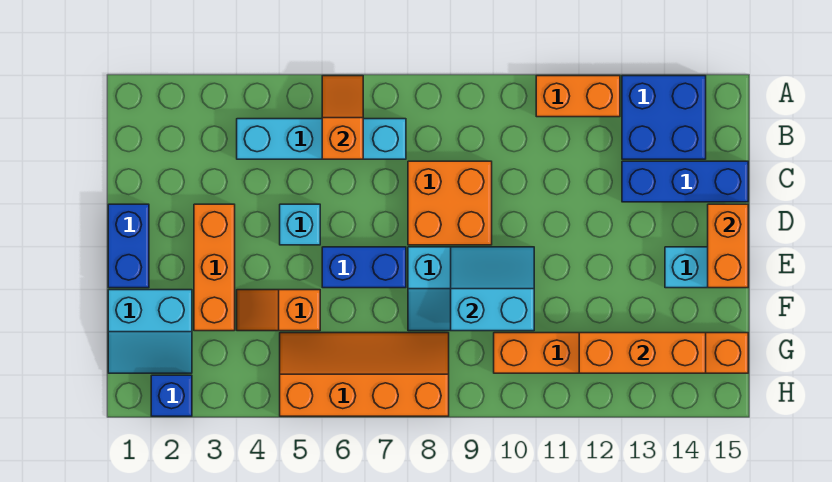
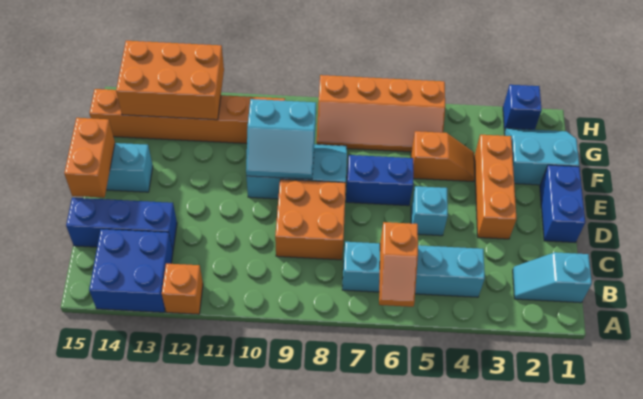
orange brick A11:A12 level 1 -> orange brick A12 level 1
none -> cyan slope B1:B2 level 1 top 1
orange brick G12:G14 level 2 -> orange brick G12:H14 level 2

